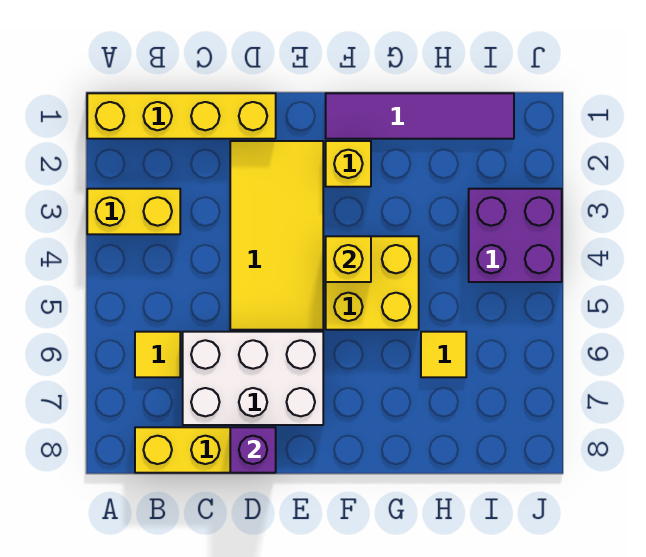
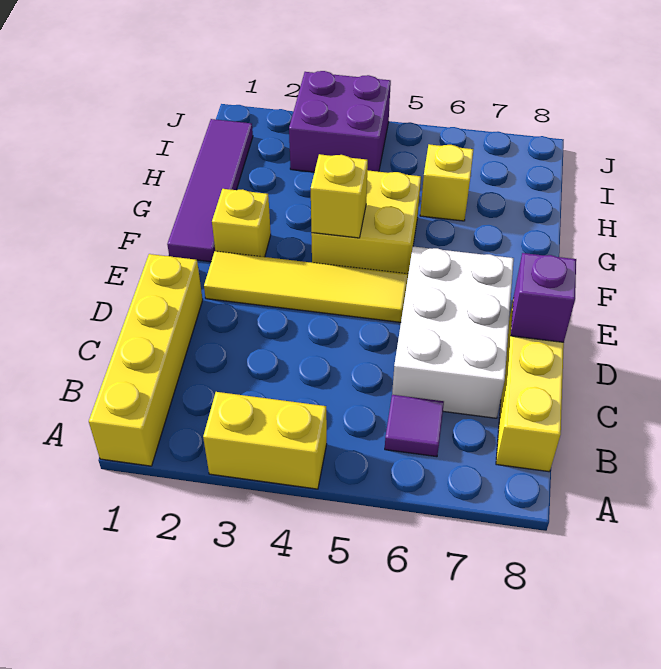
yellow brick A3:B3 level 1 -> yellow brick A3:A4 level 1
yellow tile B6 level 1 -> purple tile B6 level 1
yellow tile D2:E5 level 1 -> yellow tile E2:E5 level 1
yellow tile H6 level 1 -> yellow brick H6 level 1

